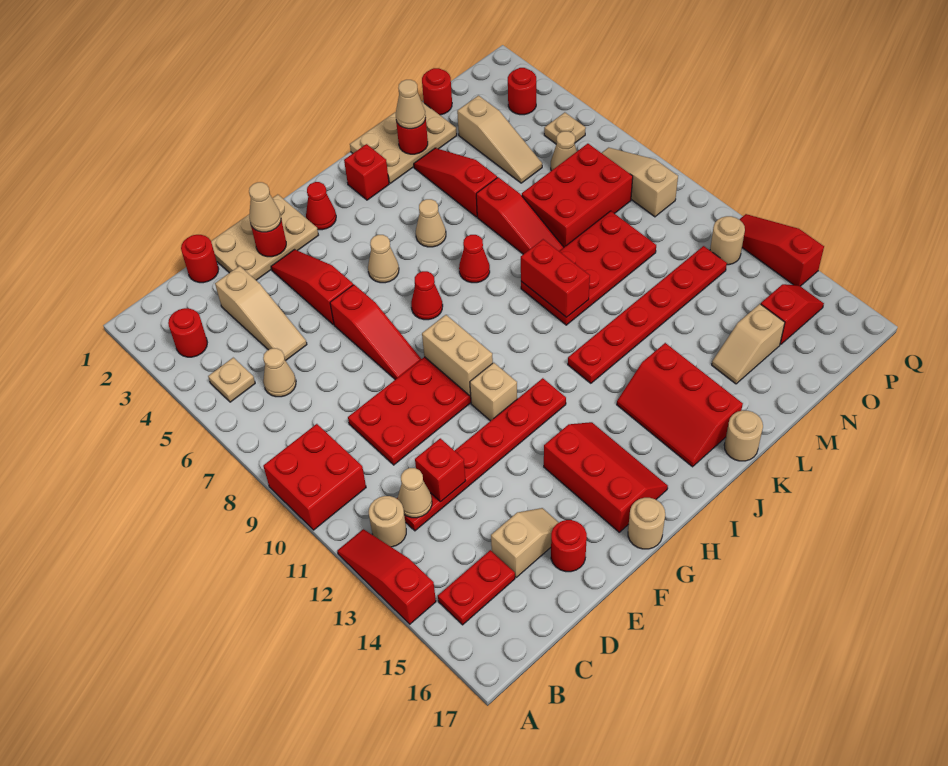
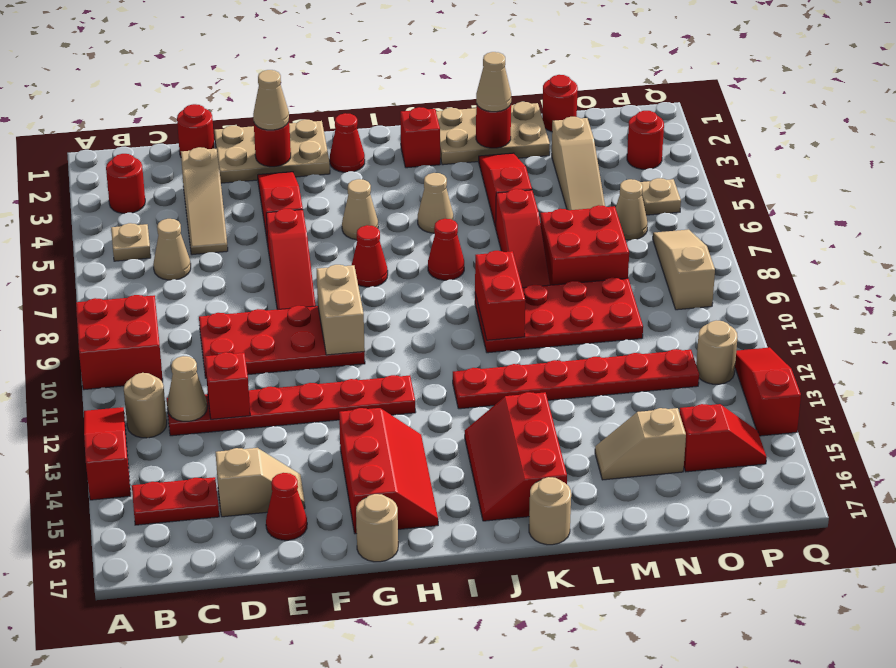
red round brick E16 level 1 -> red cone E16 level 1
tan brick G11 level 1 -> none
red brick M7:O8 level 1 -> red brick M7:N8 level 1

